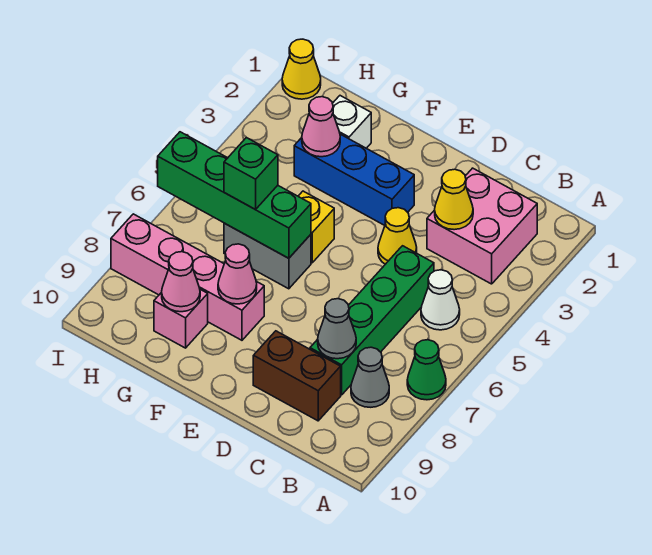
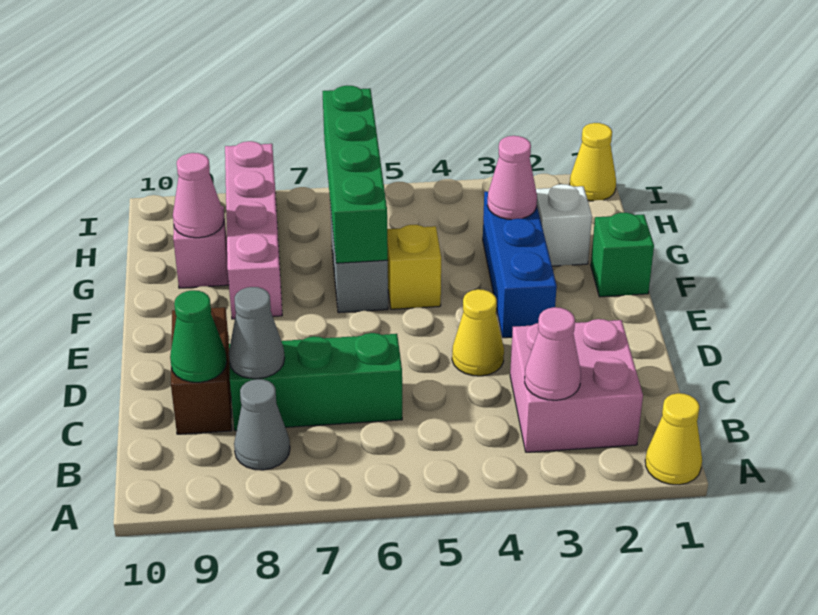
green cone A7 level 1 -> green cone C9 level 2
white cone B5 level 1 -> none
yellow cone C3 level 2 -> yellow cone A1 level 1
green brick C5:C8 level 1 -> green brick C6:C8 level 1
pink cone F8 level 2 -> pink cone B3 level 2
green brick G6 level 3 -> green brick F1 level 1

